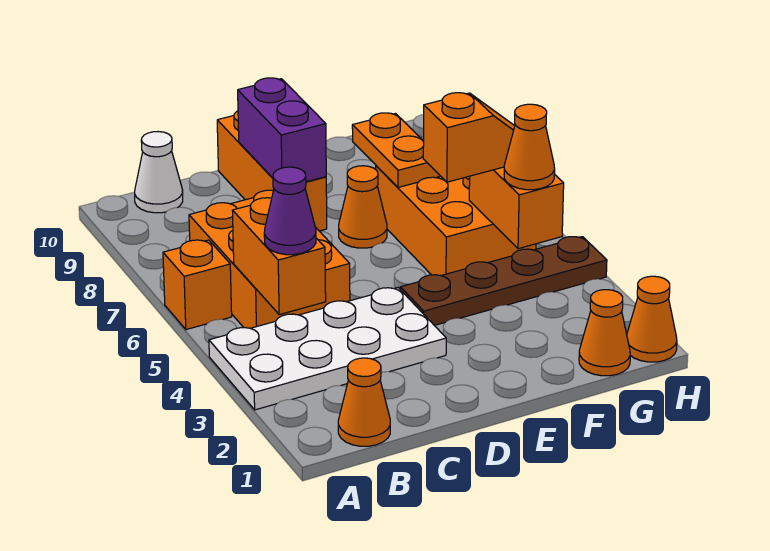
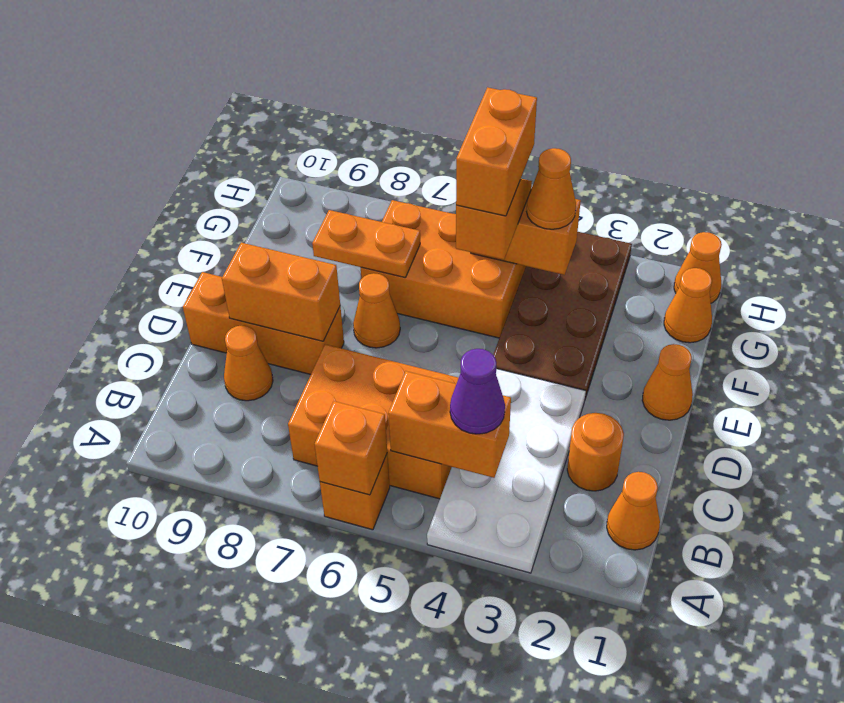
none -> orange brick A6 level 2
white cone B10 level 1 -> none
none -> orange round brick C2 level 1
none -> orange cone C9 level 1
purple brick D8:D9 level 2 -> orange brick D8:D9 level 2
none -> orange cone E1 level 1
brown plate E4:H4 level 1 -> brown plate E3:H4 level 1
none -> orange brick F5:G5 level 4

